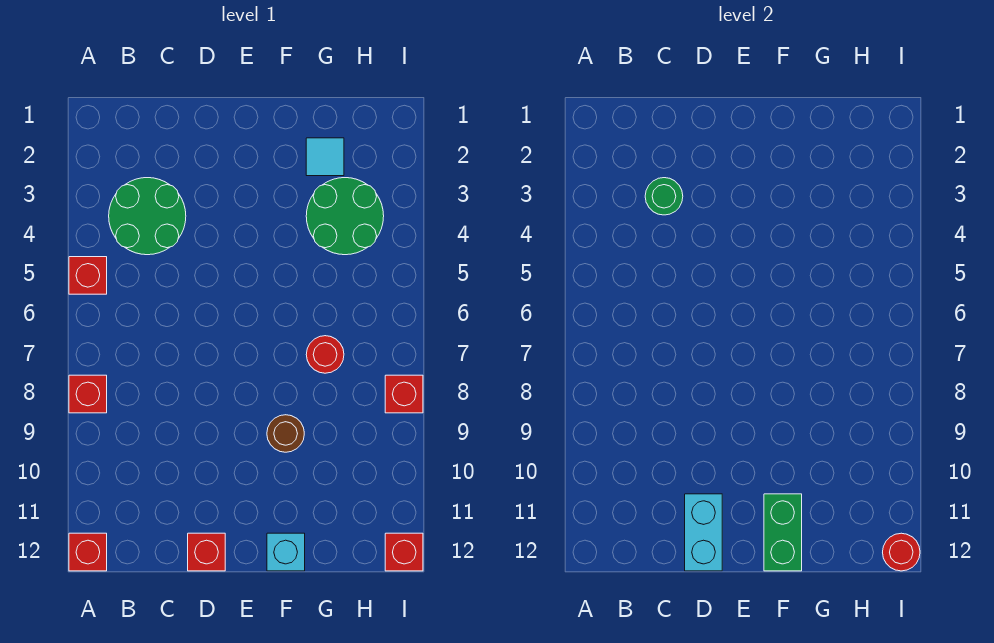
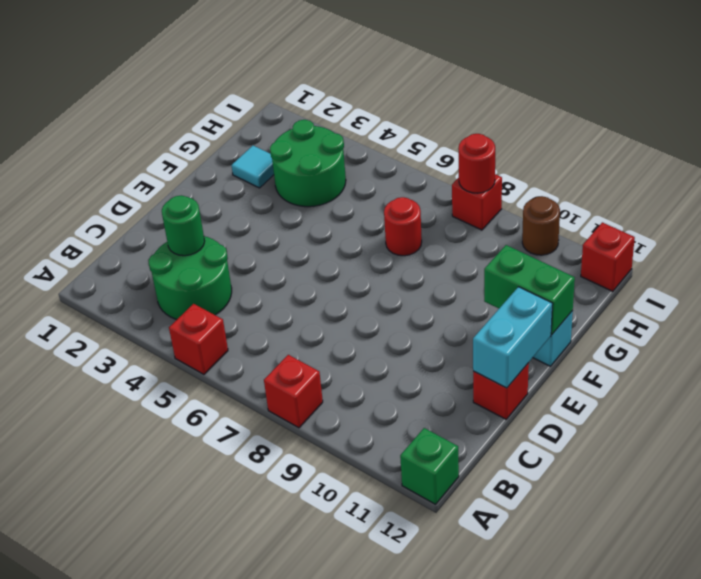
red brick A12 level 1 -> green brick A12 level 1
cyan brick D11:D12 level 2 -> cyan brick D12:E12 level 2
brown round brick F9 level 1 -> brown round brick I10 level 1
red round brick I12 level 2 -> red round brick I8 level 2

